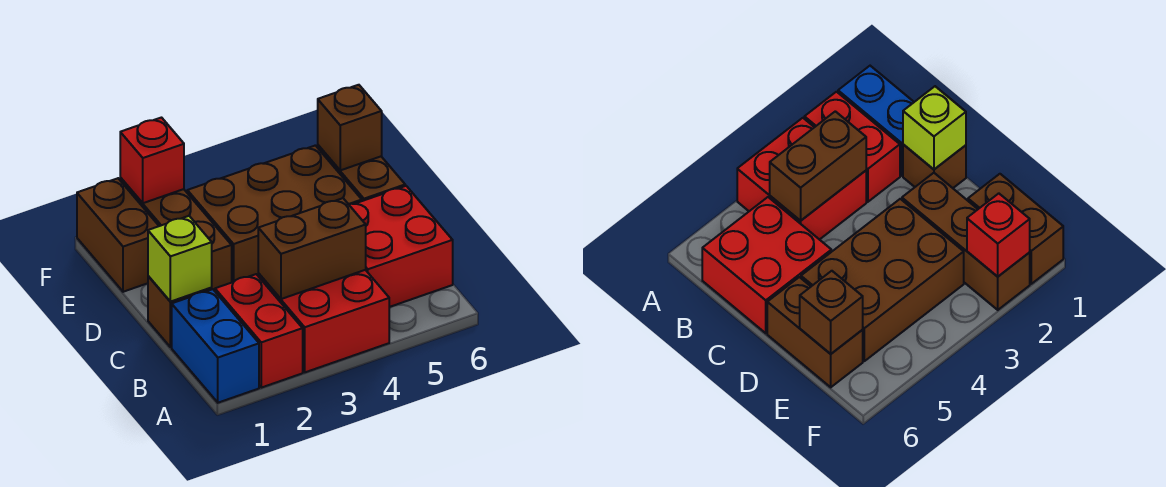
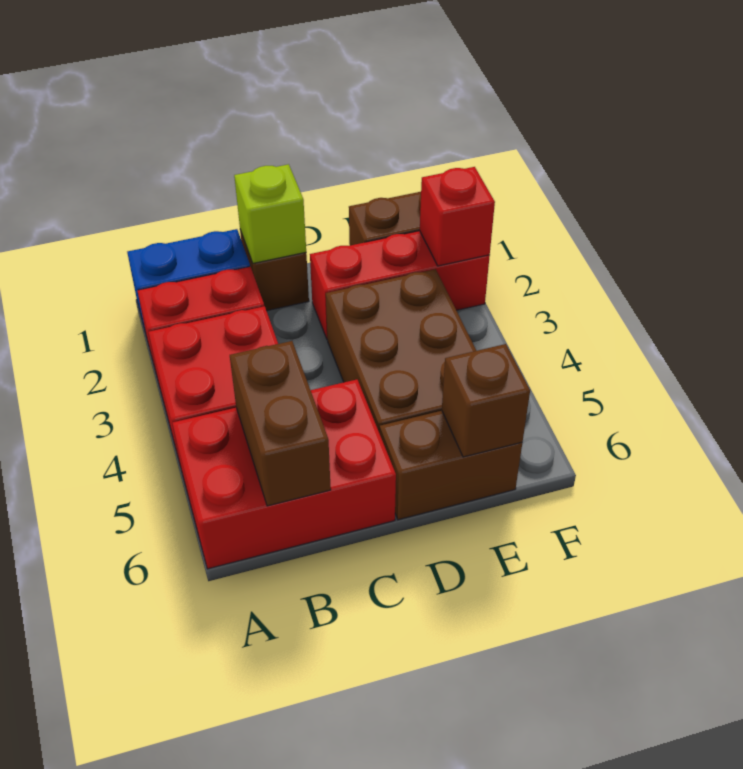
brown brick B3:B4 level 2 -> brown brick B5:B6 level 2
red brick B5:C6 level 1 -> red brick A5:C6 level 1
brown brick D2:F2 level 1 -> red brick D2:F2 level 1

